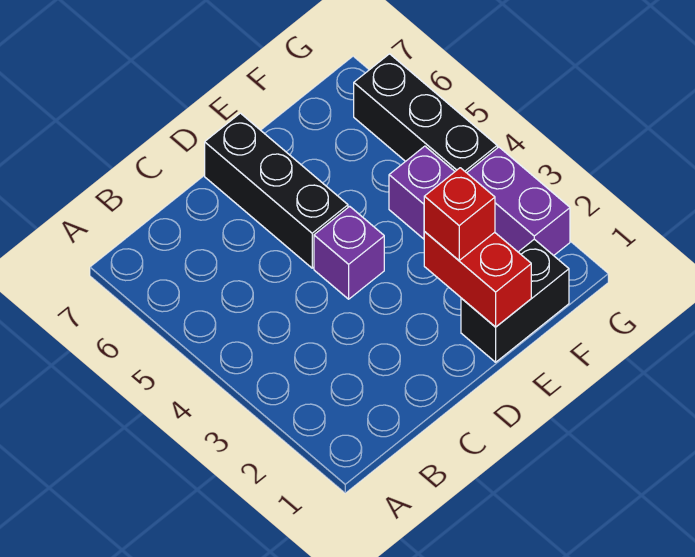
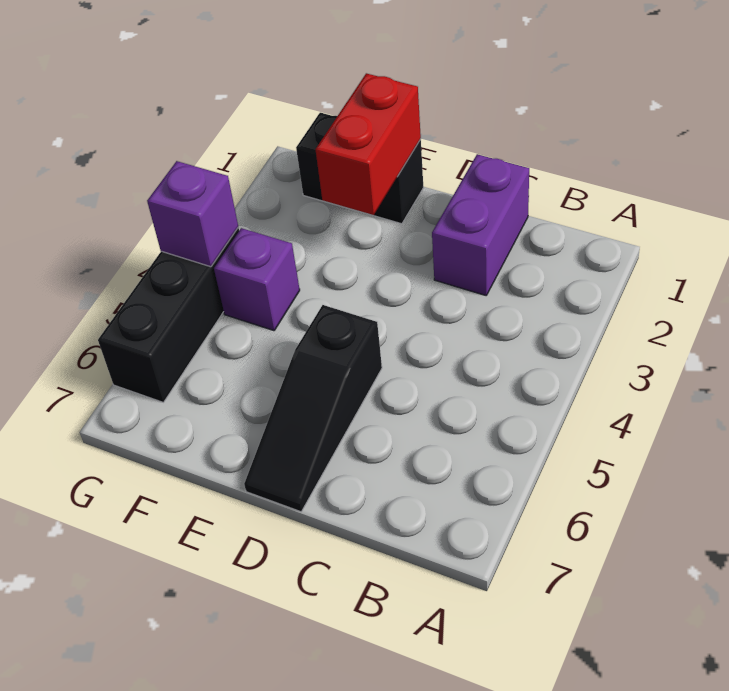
purple brick D4 level 1 -> purple brick G4 level 2
black brick D5:D7 level 1 -> black slope D5:D7 level 1 top 5
red brick E2 level 3 -> none
purple brick G2:G3 level 1 -> purple brick C1:C2 level 1

